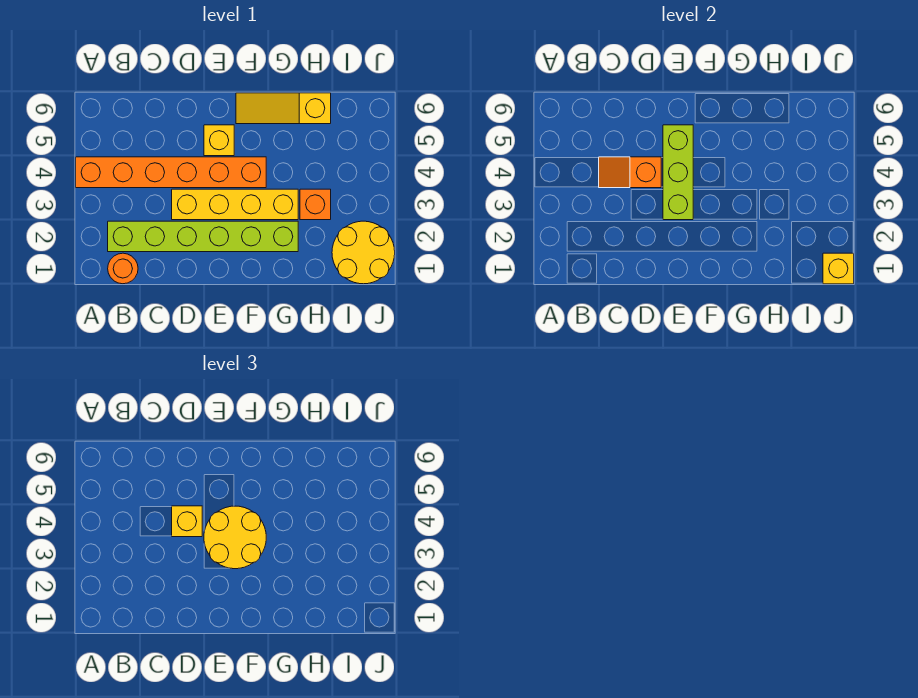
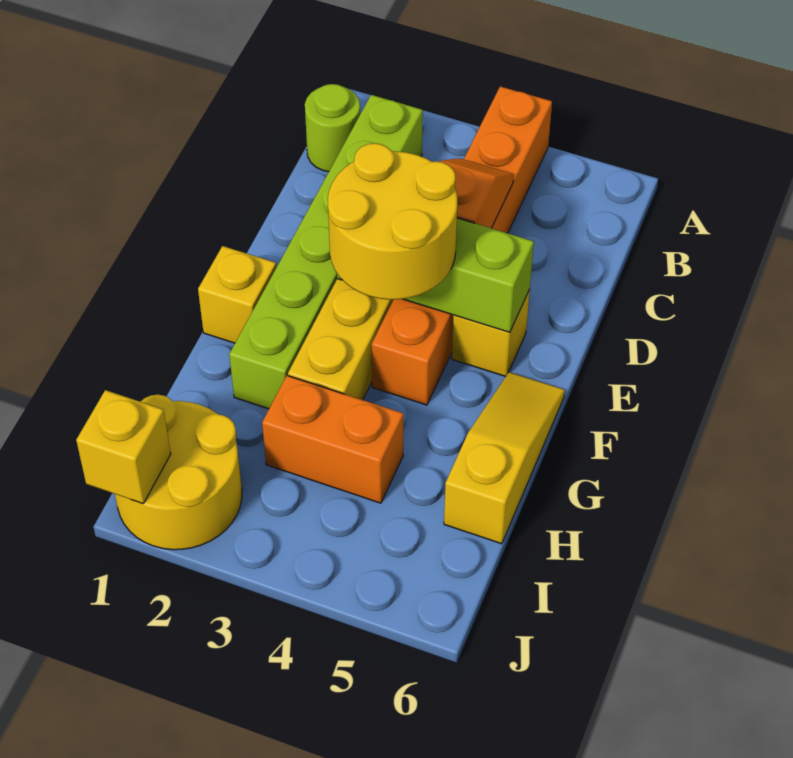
orange round brick B1 level 1 -> lime round brick B1 level 1
yellow brick D4 level 3 -> yellow brick F1 level 1
orange brick H3 level 1 -> orange brick H3:H4 level 1

